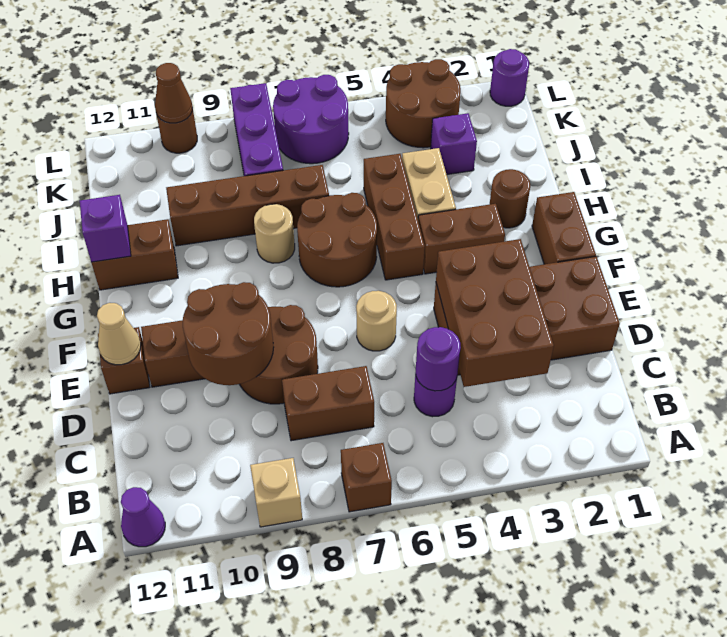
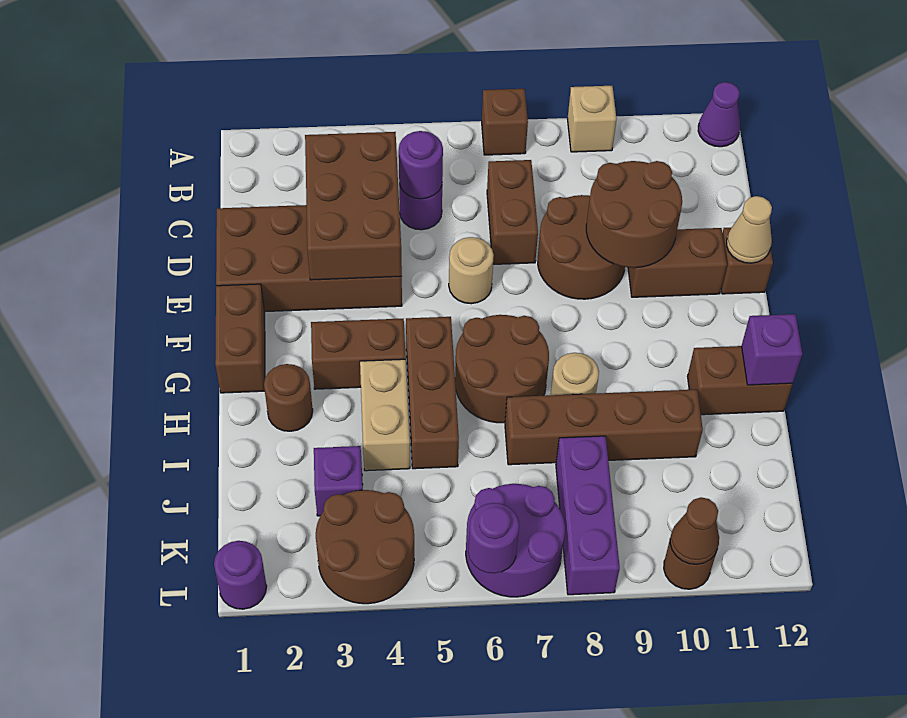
brown brick C7:C8 level 1 -> brown brick C7:D7 level 1
none -> purple round brick L6 level 2

